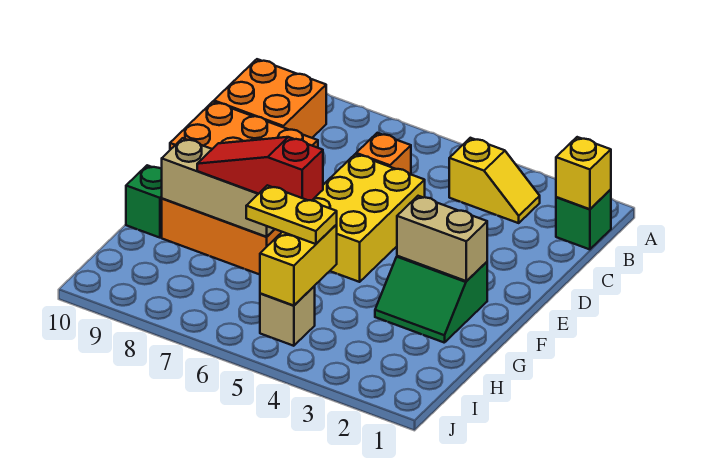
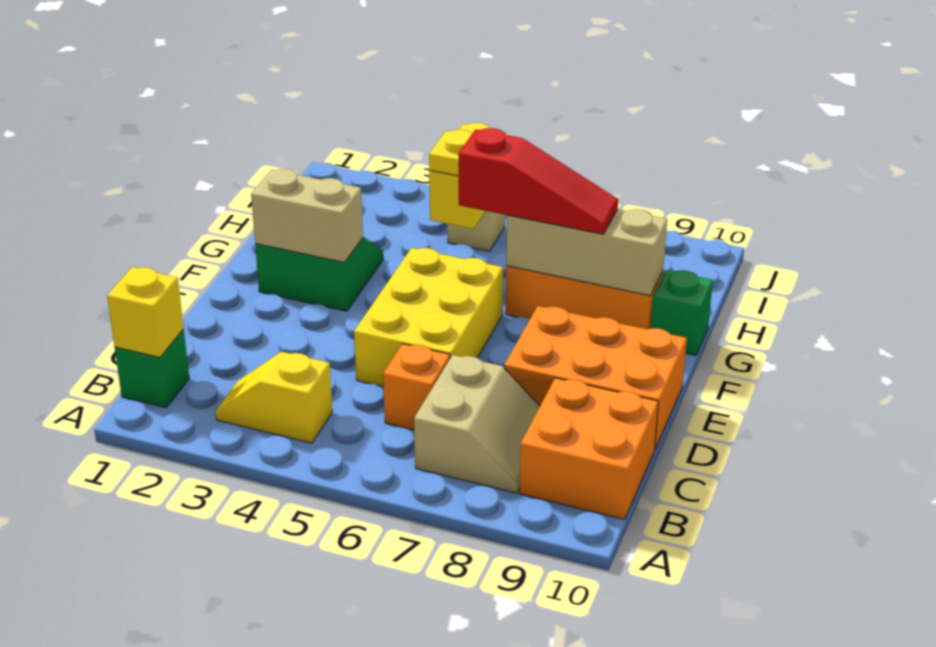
none -> tan slope B7:C8 level 1 top 7

